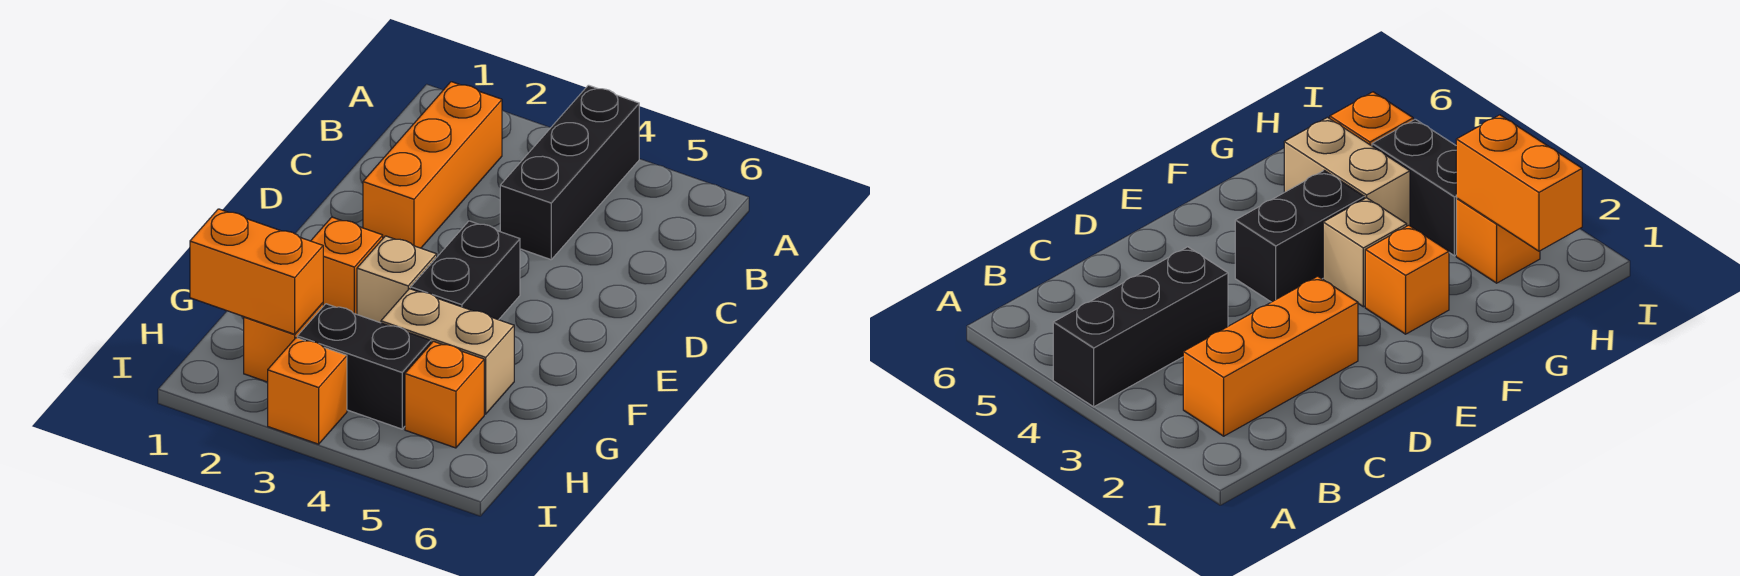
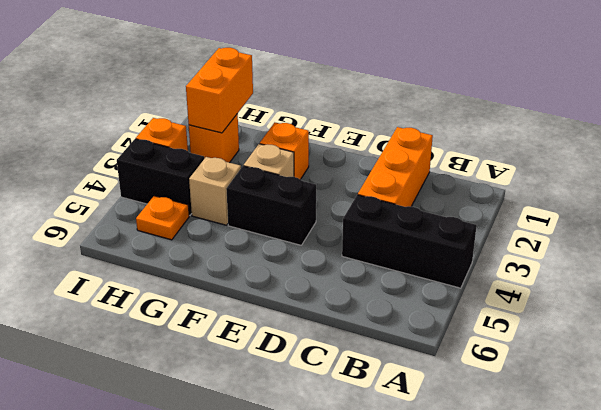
orange brick B2:D2 level 1 -> orange brick C1:C3 level 1
tan brick G4:G5 level 1 -> tan brick G4 level 1
black brick H3:H4 level 1 -> black brick H4:I4 level 1
orange brick H5 level 1 -> orange plate H5 level 1

